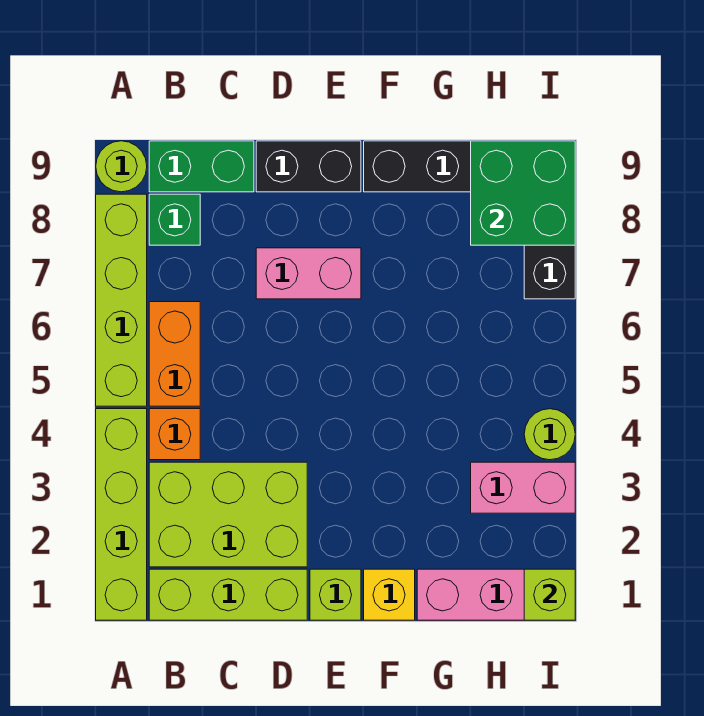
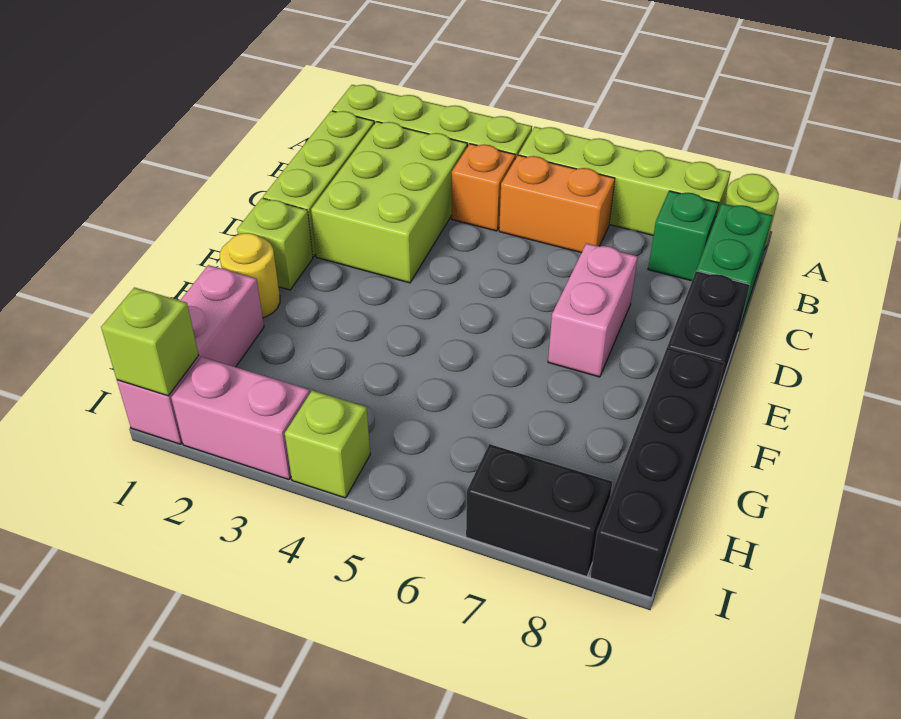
yellow brick F1 level 1 -> yellow round brick F1 level 1
pink brick H3:I3 level 1 -> pink brick I2:I3 level 1
green brick H8:I9 level 2 -> none
lime round brick I4 level 1 -> lime brick I4 level 1

